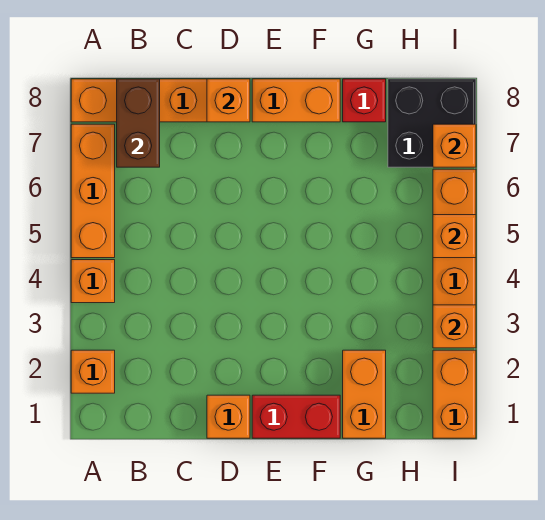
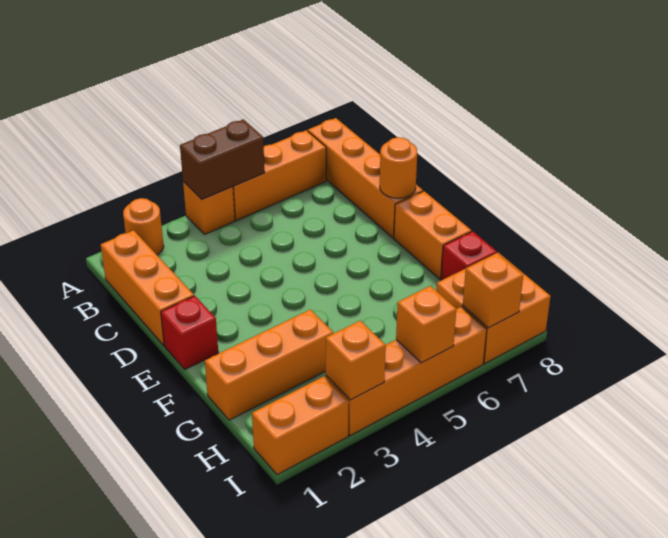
orange brick A2 level 1 -> orange round brick A2 level 1
brown brick B7:B8 level 2 -> brown brick A4:A5 level 2
orange brick D1 level 1 -> orange brick B1:D1 level 1
orange brick D8 level 2 -> orange round brick D8 level 2
red brick E1:F1 level 1 -> red brick E1 level 1
orange brick G1:G2 level 1 -> orange brick G1:G3 level 1
black brick H7:I8 level 1 -> orange brick H7:I8 level 1

